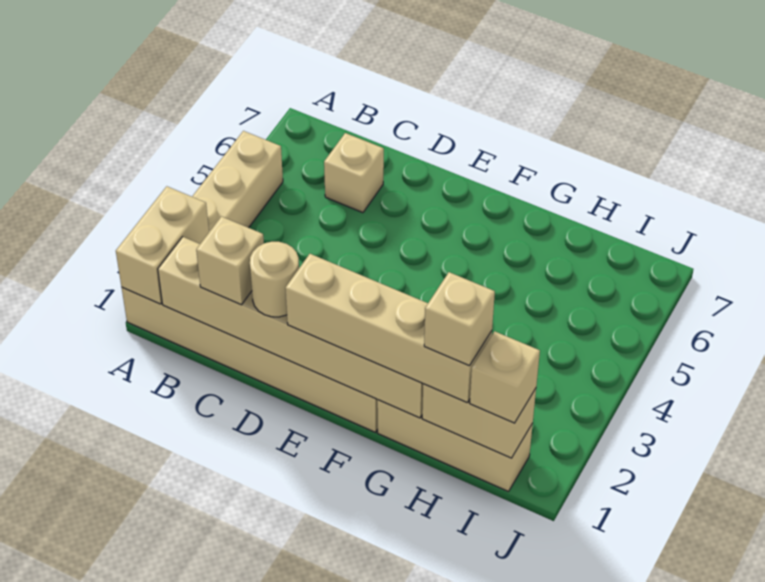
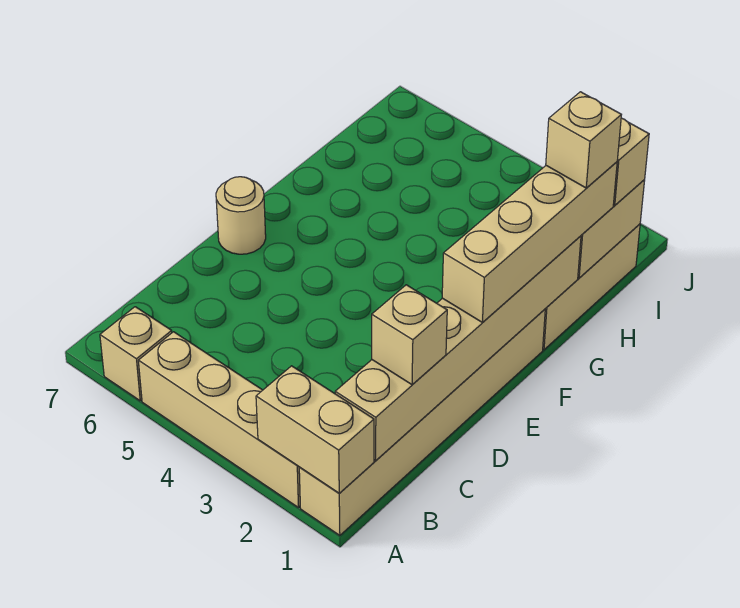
tan brick C6 level 1 -> tan brick A6 level 1
tan round brick D1 level 3 -> tan round brick E7 level 1

